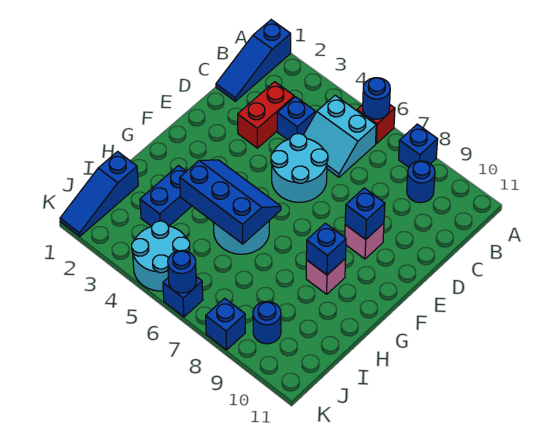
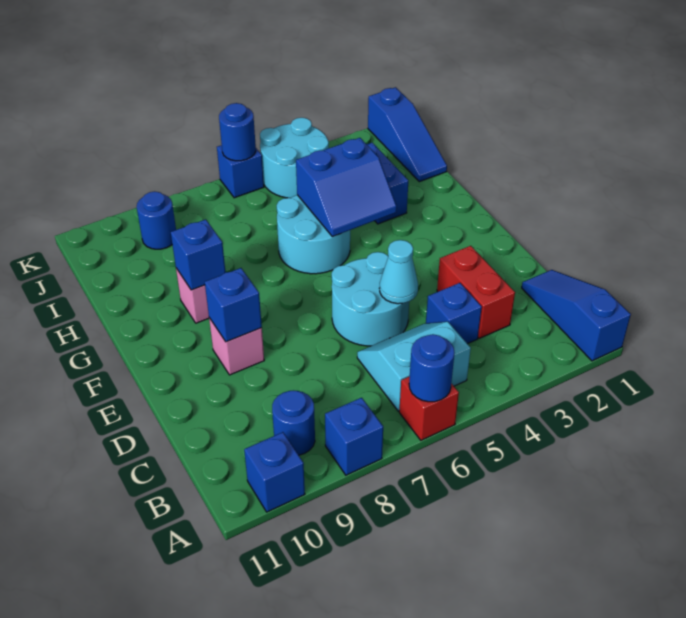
none -> cyan cone D5 level 2
blue slope G4:H6 level 2 top H -> blue slope G4:H5 level 2 top H
blue slope I1:K1 level 1 top I -> blue slope I1:K1 level 1 top K
blue brick K8 level 1 -> blue brick A10 level 1

